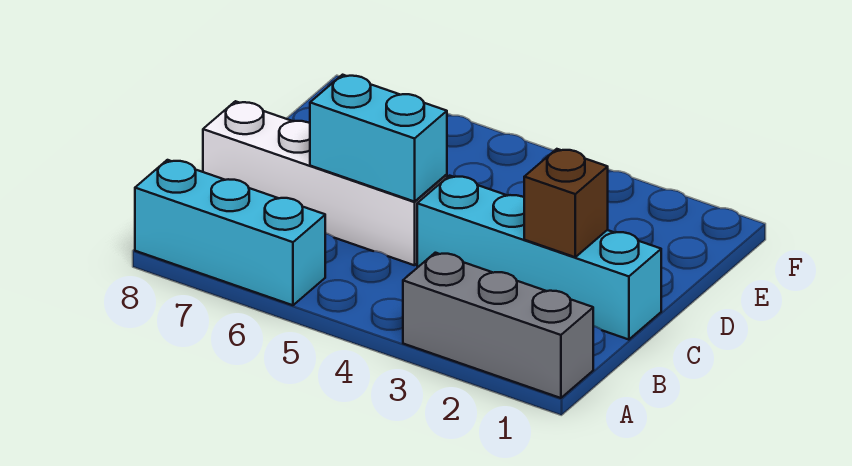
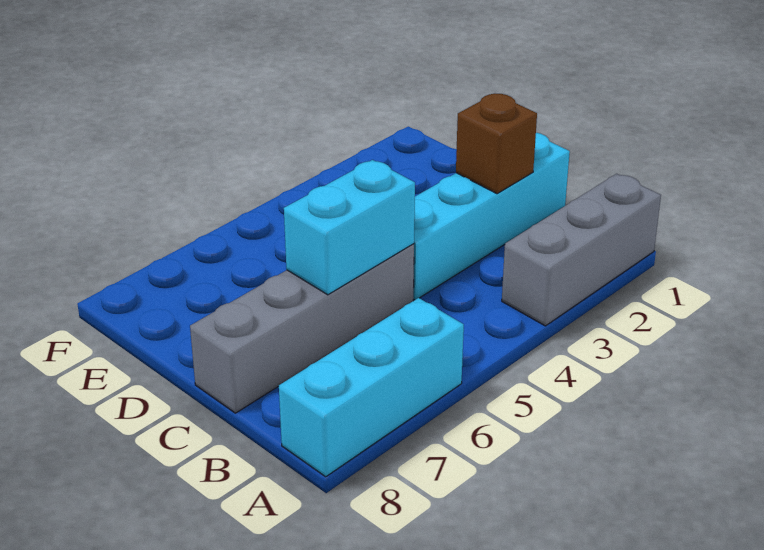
white brick C5:C8 level 1 -> grey brick C5:C8 level 1

